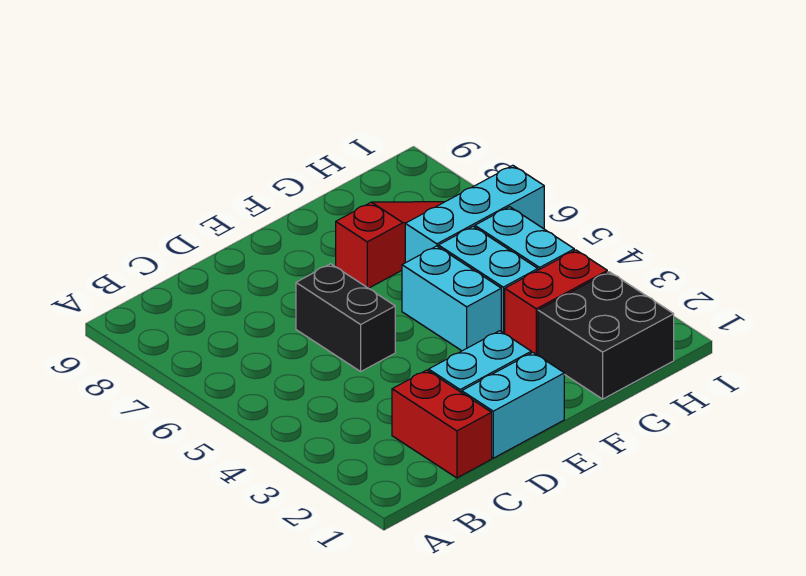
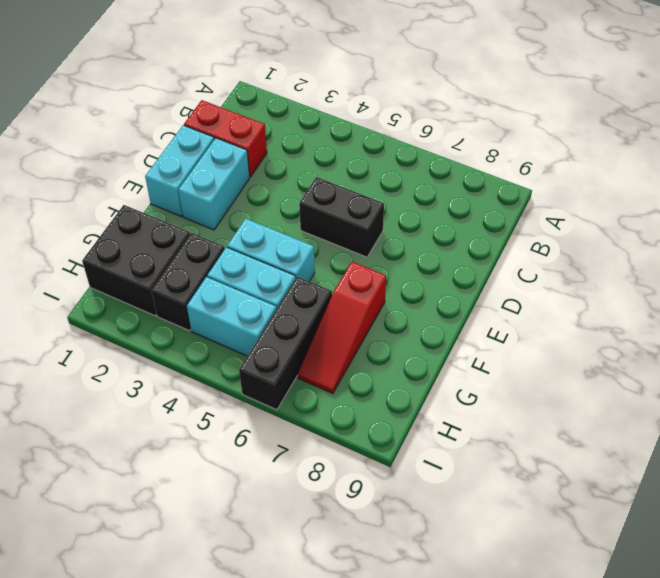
red brick G3:H3 level 1 -> black brick G3:H3 level 1
cyan brick G6:I6 level 1 -> black brick G6:I6 level 1

